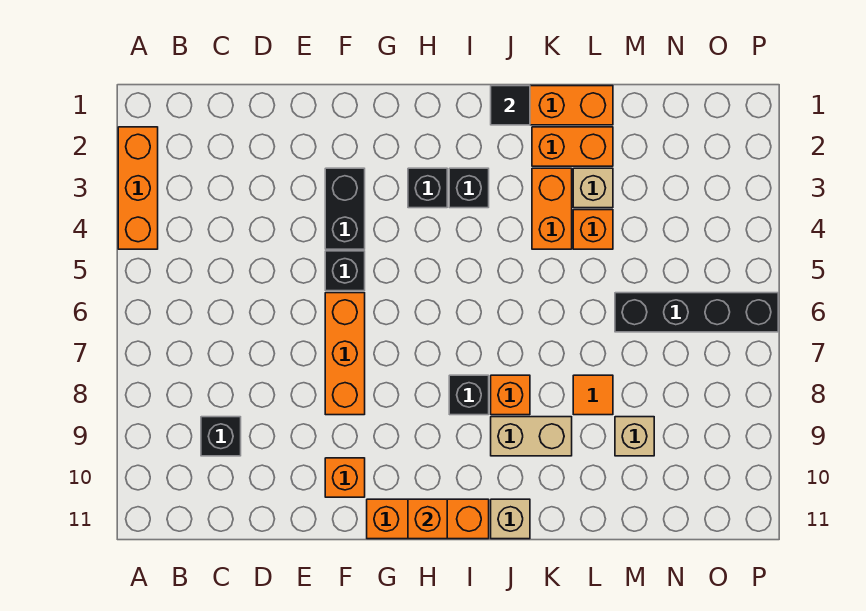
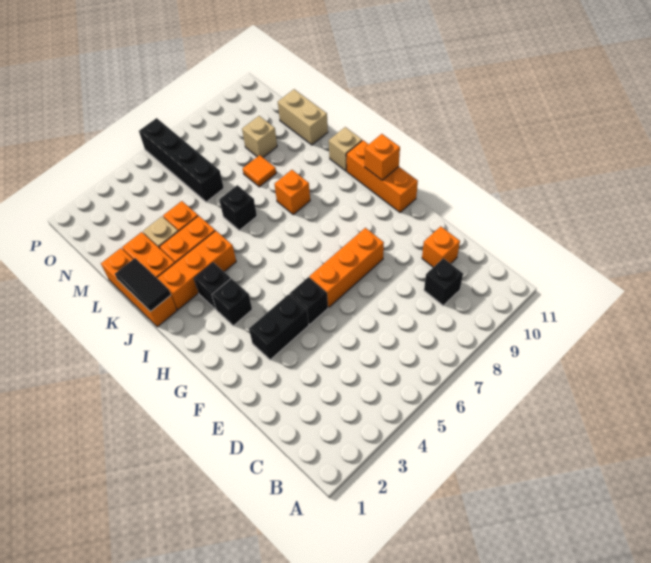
orange brick A2:A4 level 1 -> orange brick J2:J4 level 1
orange brick F10 level 1 -> orange brick D10 level 1
black brick I8 level 1 -> black brick K6 level 1
black tile J1 level 2 -> black tile J1:K1 level 2
tan brick J9:K9 level 1 -> tan brick L11:M11 level 1

